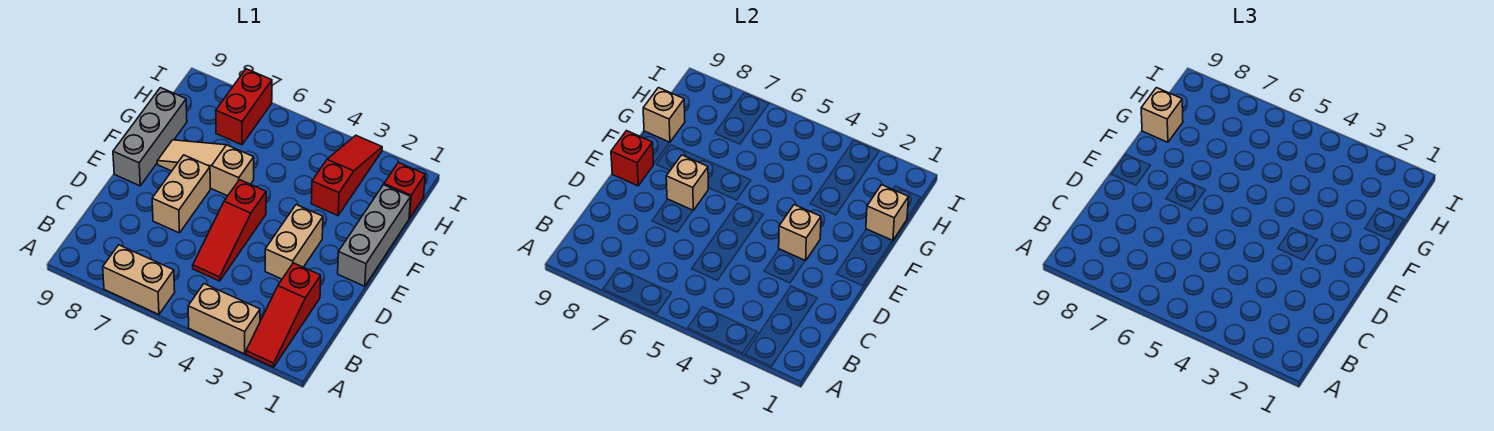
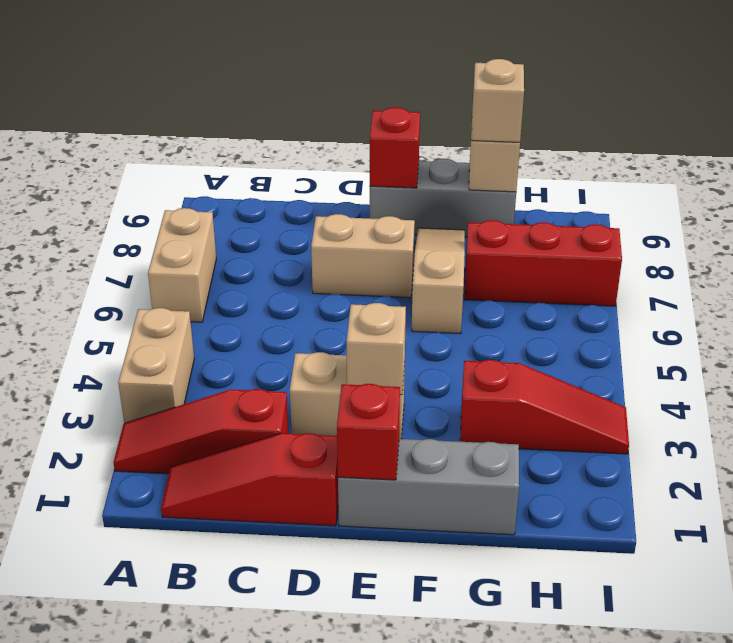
red slope C5:E5 level 1 top E -> red slope B1:D1 level 1 top D
tan brick E7 level 2 -> none
tan brick G1 level 2 -> none
red brick H1 level 1 -> red brick E1 level 2
red brick H7:I7 level 1 -> red brick G7:I7 level 1

